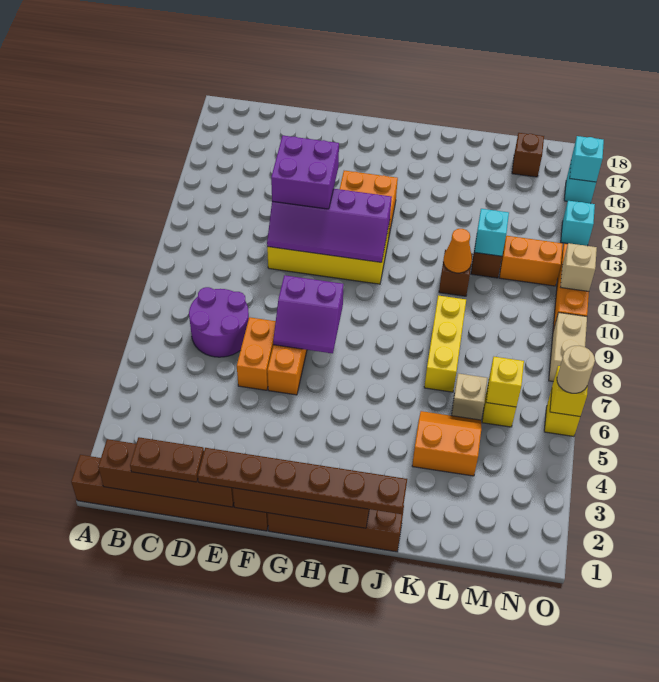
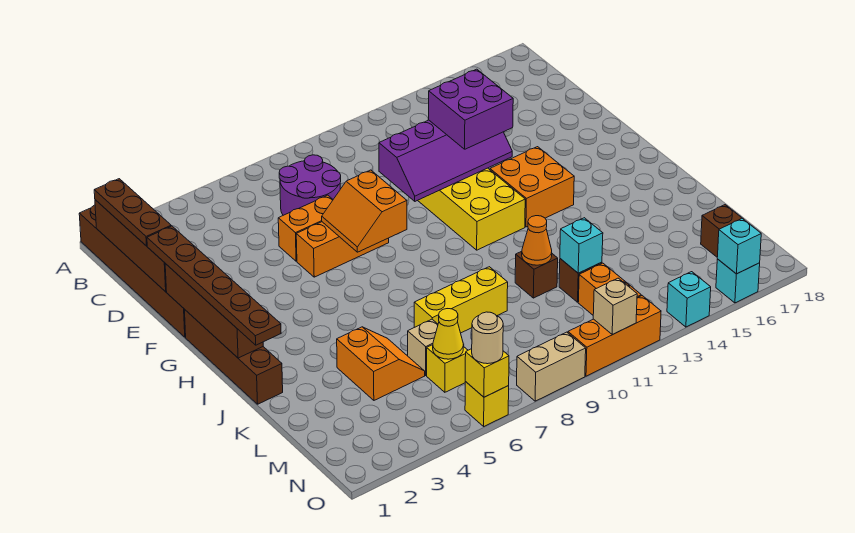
brown plate C1:D1 level 3 -> brown plate B1:D1 level 3
purple slope E11:H12 level 2 top 12 -> purple slope E10:F13 level 2 top E
purple slope F7:G8 level 2 top 8 -> orange slope F7:G8 level 2 top 8
yellow brick M6 level 2 -> yellow cone M6 level 2

